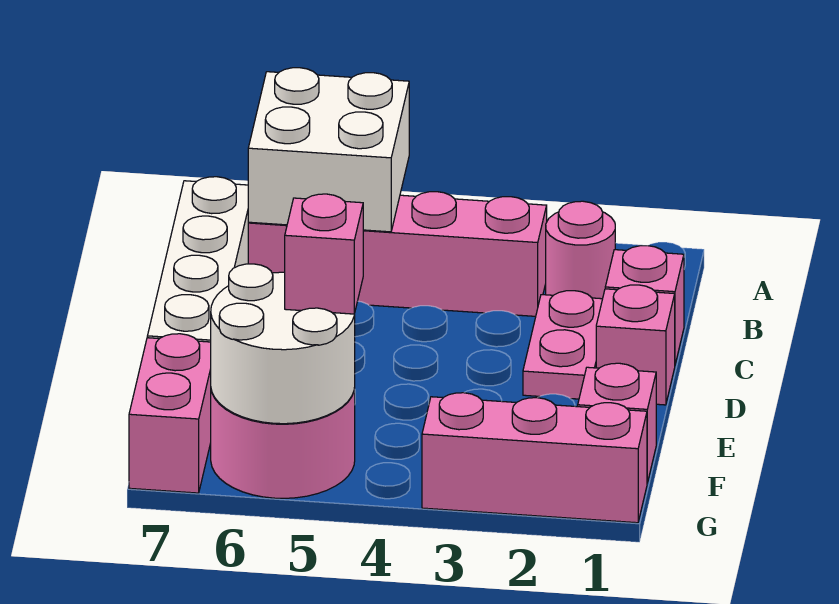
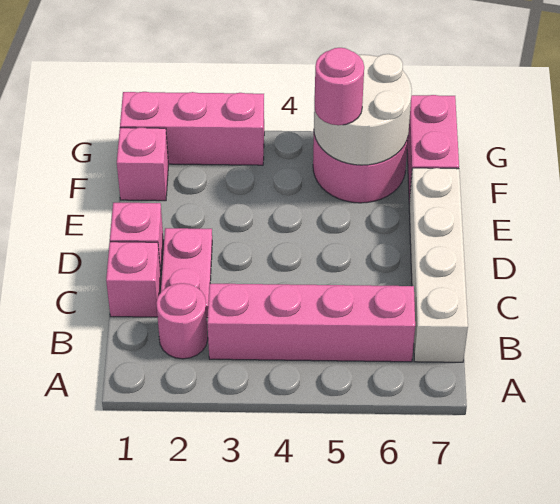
white brick A5:B6 level 2 -> none
pink brick F5 level 3 -> pink round brick F5 level 3

